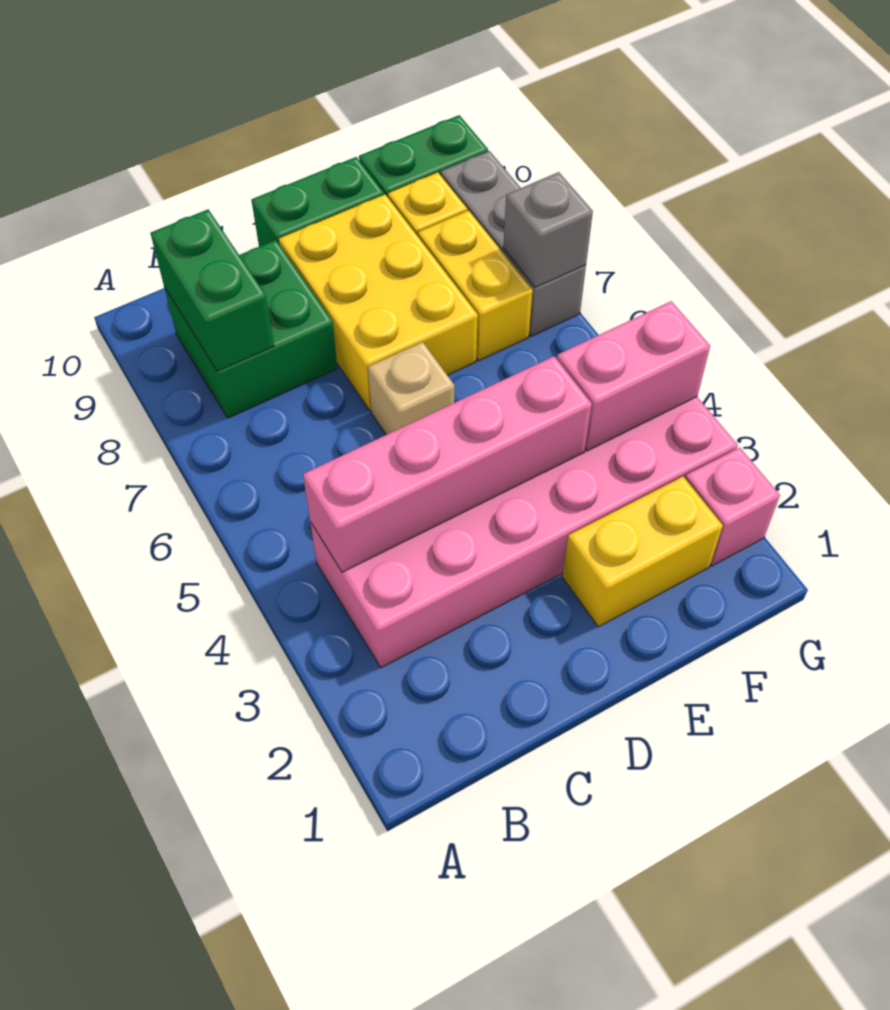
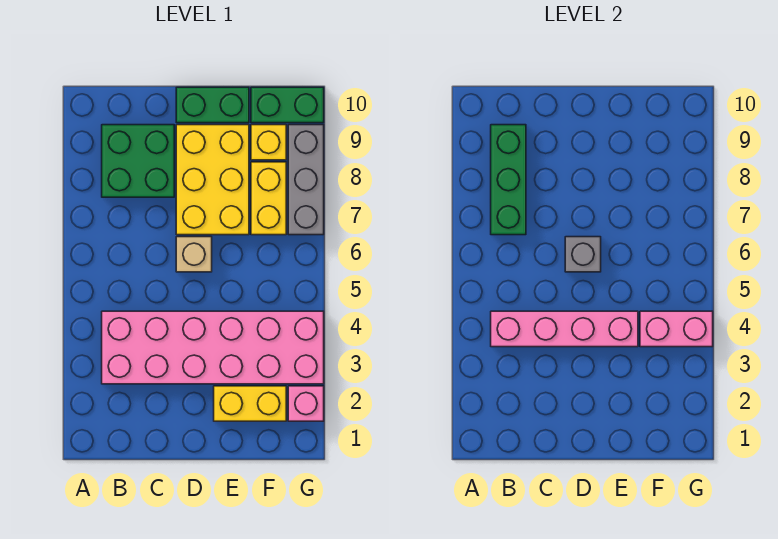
green brick B8:B9 level 2 -> green brick B7:B9 level 2
grey brick G7 level 2 -> grey brick D6 level 2

